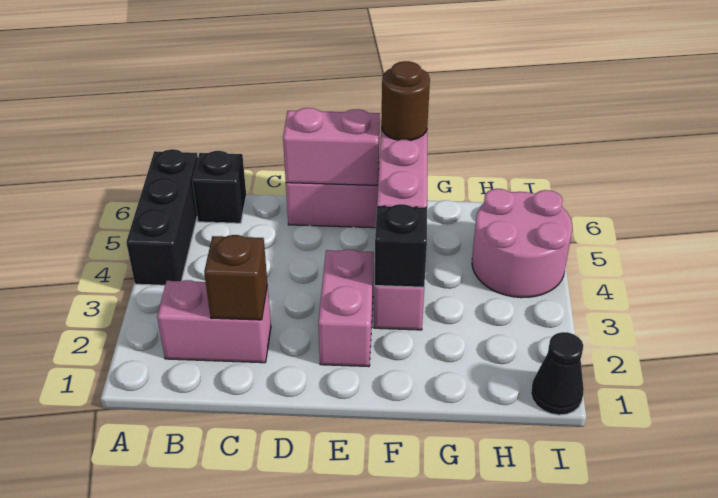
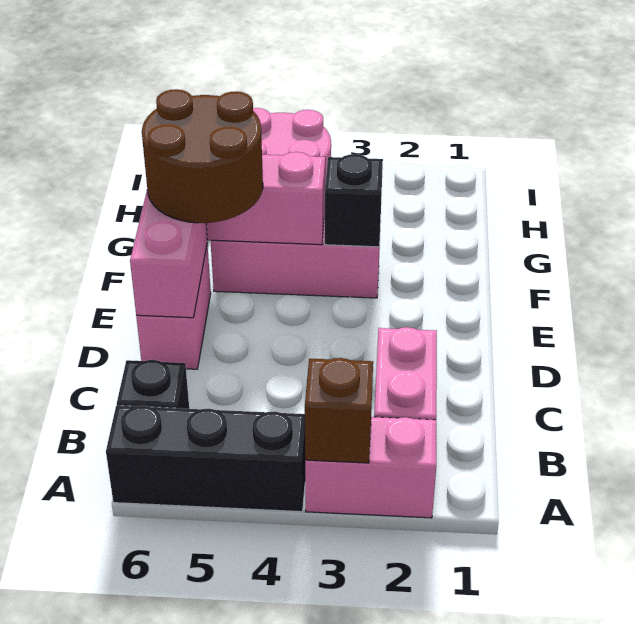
brown brick C2 level 2 -> brown brick A3 level 2
pink brick E2:E3 level 1 -> pink brick A2:A3 level 1
brown round brick F6 level 3 -> brown round brick E5:F6 level 3
black cone I1 level 1 -> none

